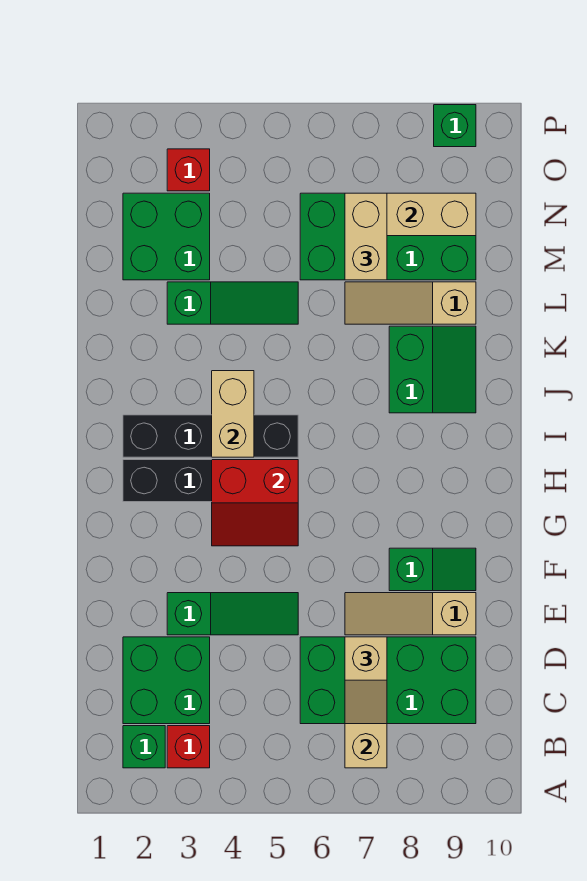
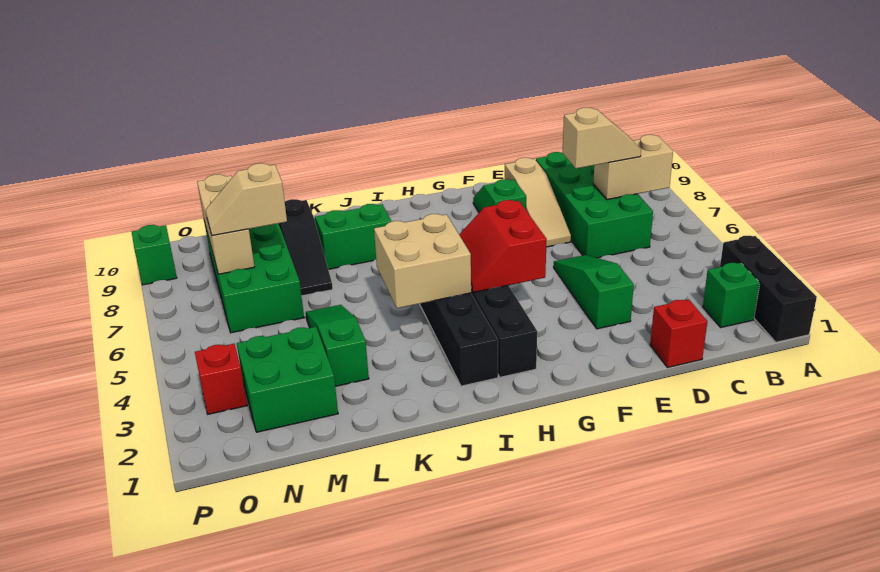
none -> black brick A1:A3 level 1
red brick B3 level 1 -> red brick D1 level 1
green brick C2:D3 level 1 -> none
red slope G4:H5 level 2 top H -> red slope G4:H5 level 2 top G
tan brick I4:J4 level 2 -> tan brick I4:J5 level 2
tan slope L7:L9 level 1 top 9 -> black slope L7:L9 level 1 top 9
tan brick M7:N7 level 3 -> tan slope M7:N7 level 3 top M

